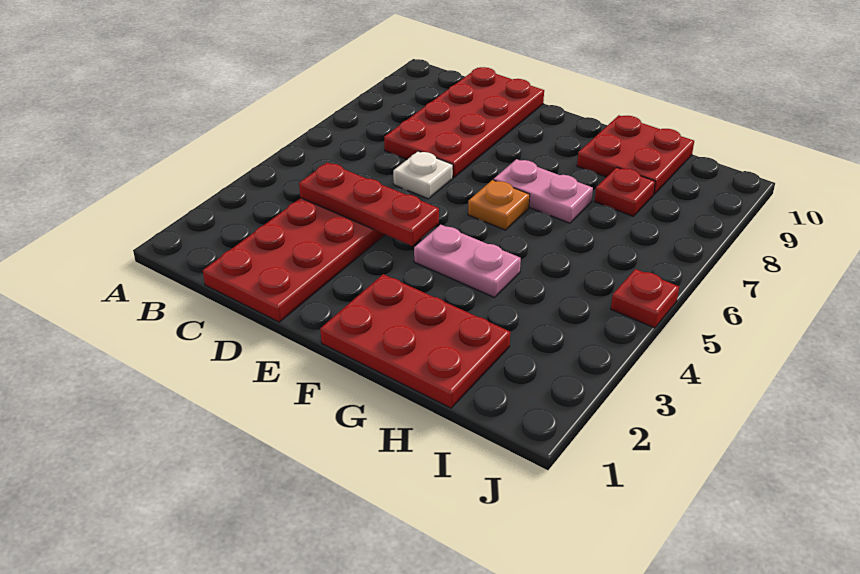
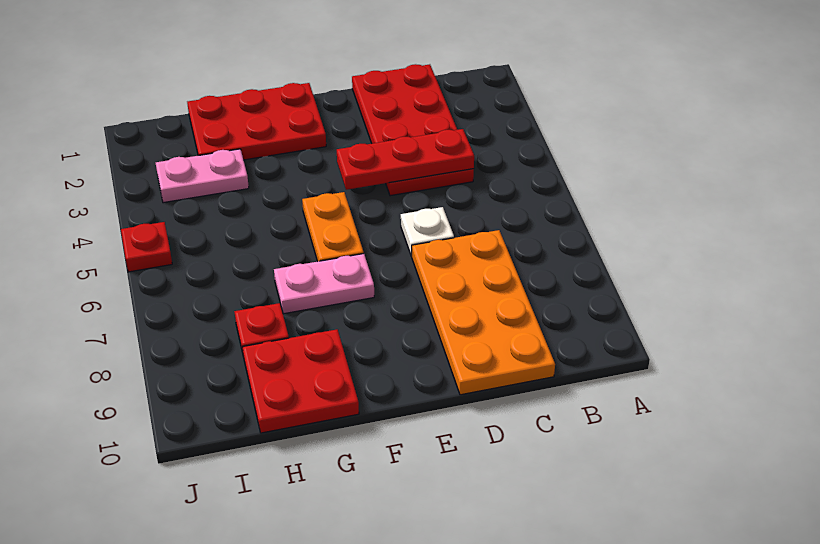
red plate C7:D10 level 1 -> orange plate C7:D10 level 1
pink plate F4:G4 level 1 -> pink plate H3:I3 level 1
orange plate F6 level 1 -> orange plate F5:F6 level 1

